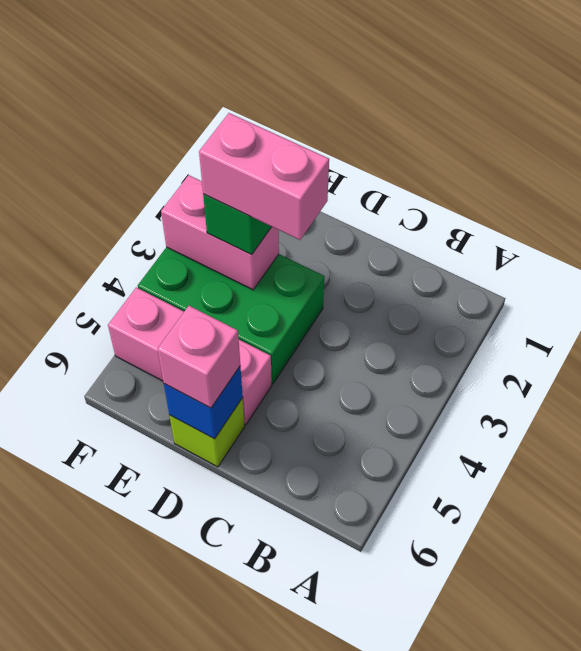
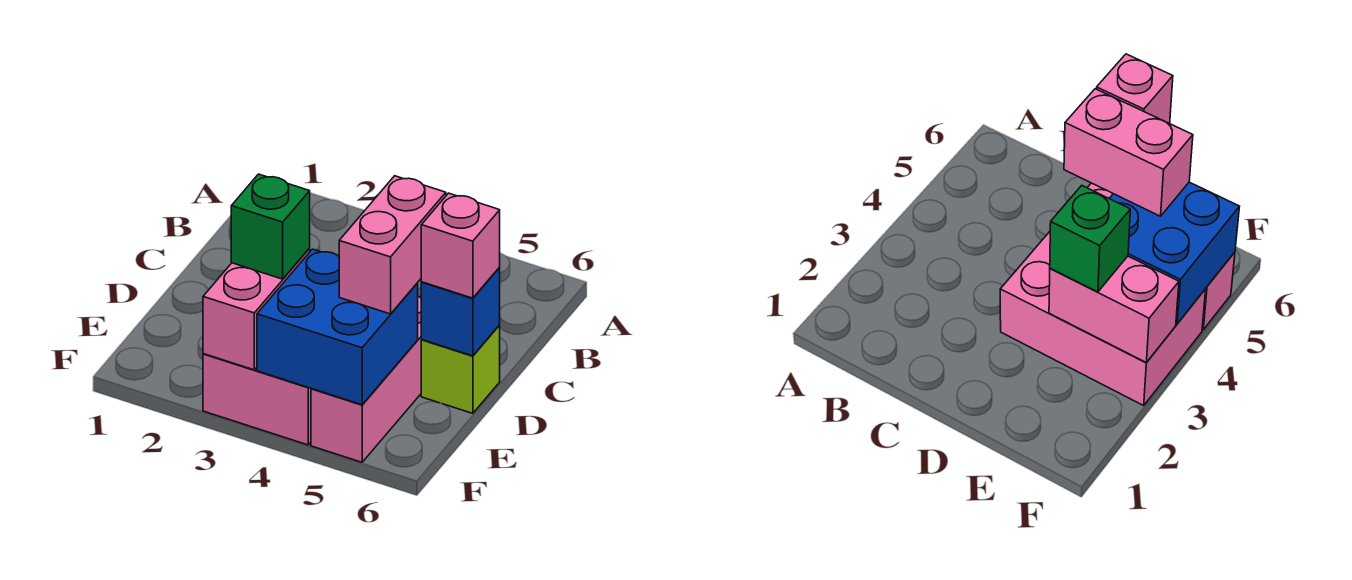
green brick D3:F4 level 1 -> pink brick D3:F4 level 1
pink brick D3:E3 level 4 -> pink brick D5:E5 level 3
none -> blue brick E4:F5 level 2

